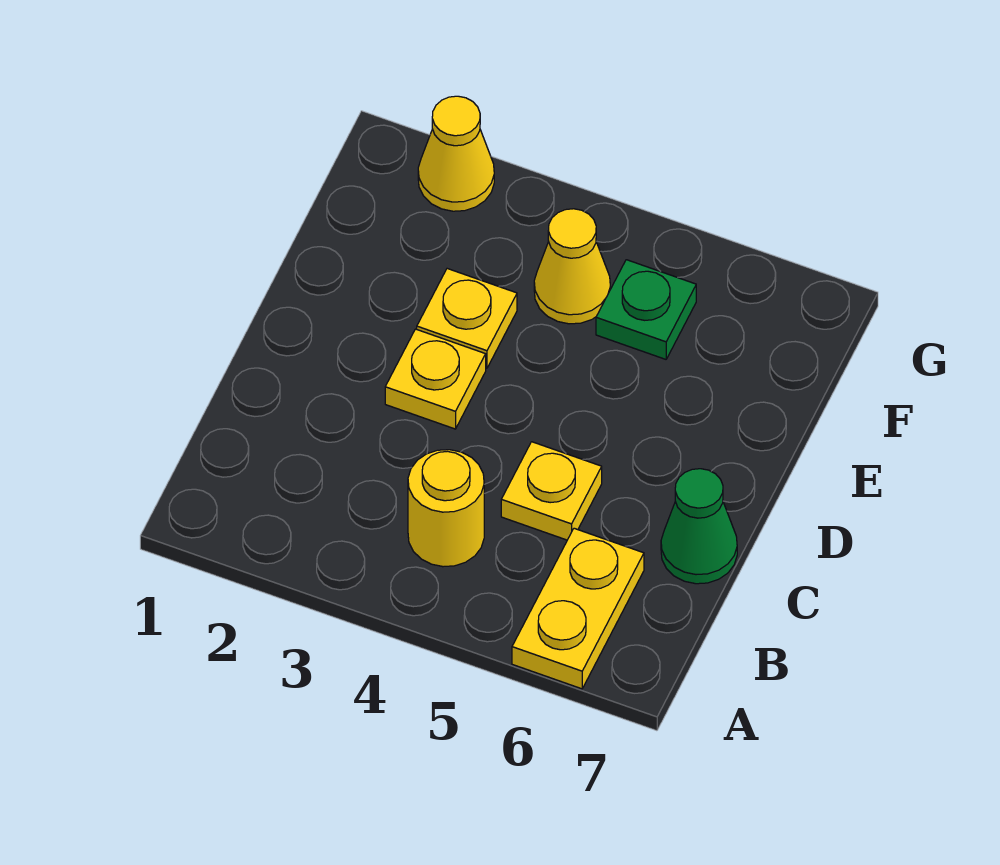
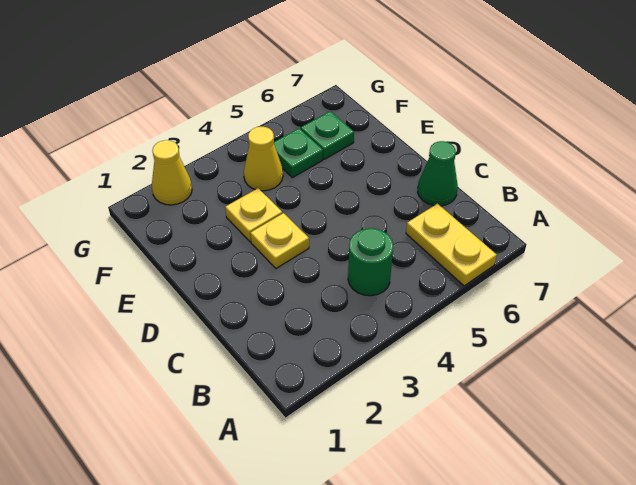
yellow round brick B4 level 1 -> green round brick B4 level 1
yellow plate C5 level 1 -> none
none -> green plate F6 level 1

